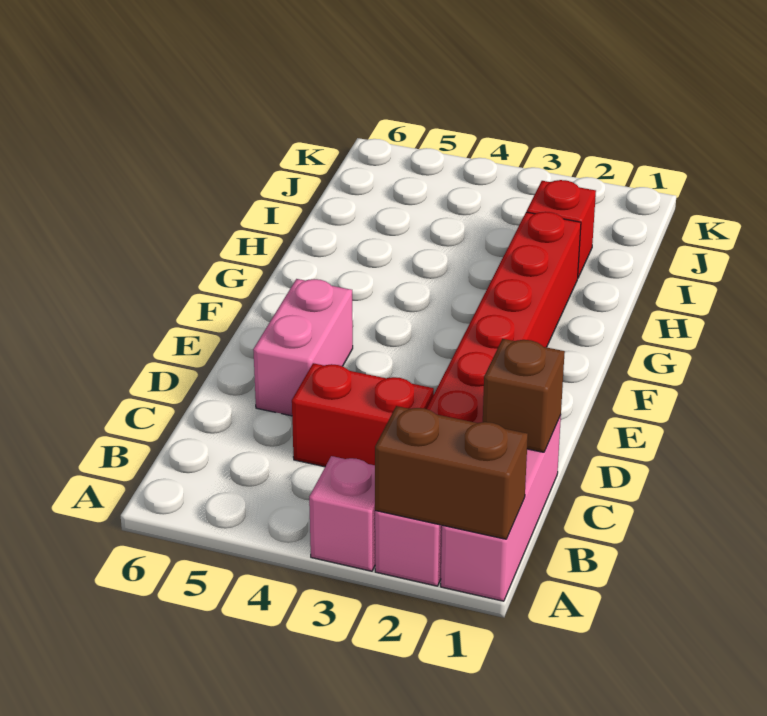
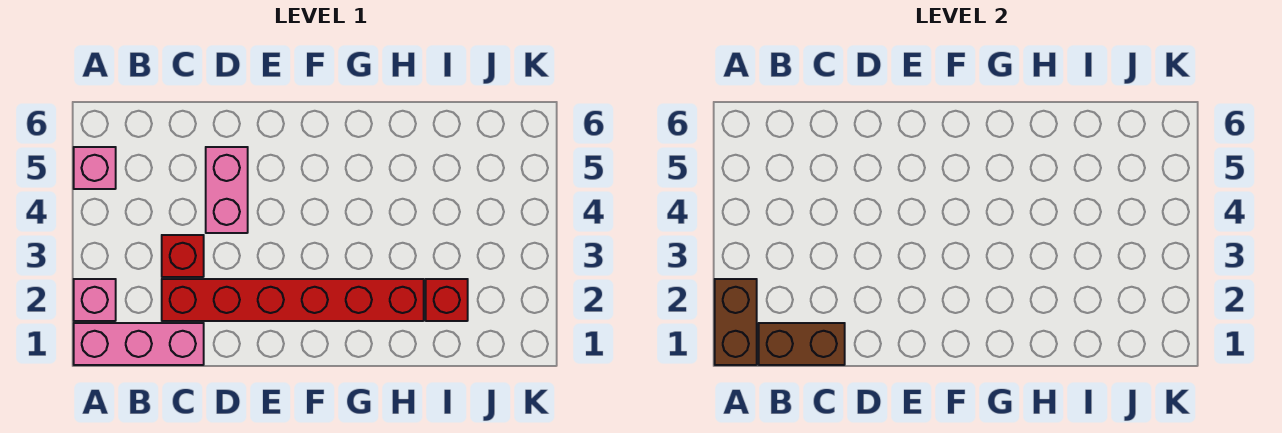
pink brick A3 level 1 -> pink brick A5 level 1
brown brick C1 level 2 -> brown brick B1:C1 level 2
red brick C3:C4 level 1 -> red brick C3 level 1
pink brick D5:E5 level 1 -> pink brick D4:D5 level 1

